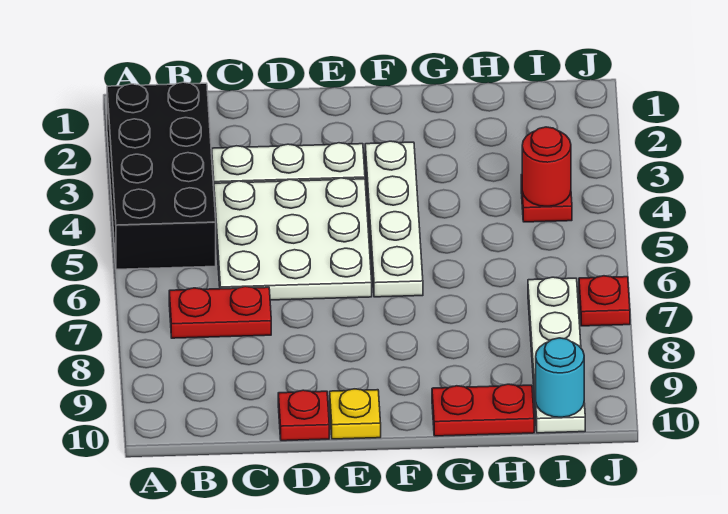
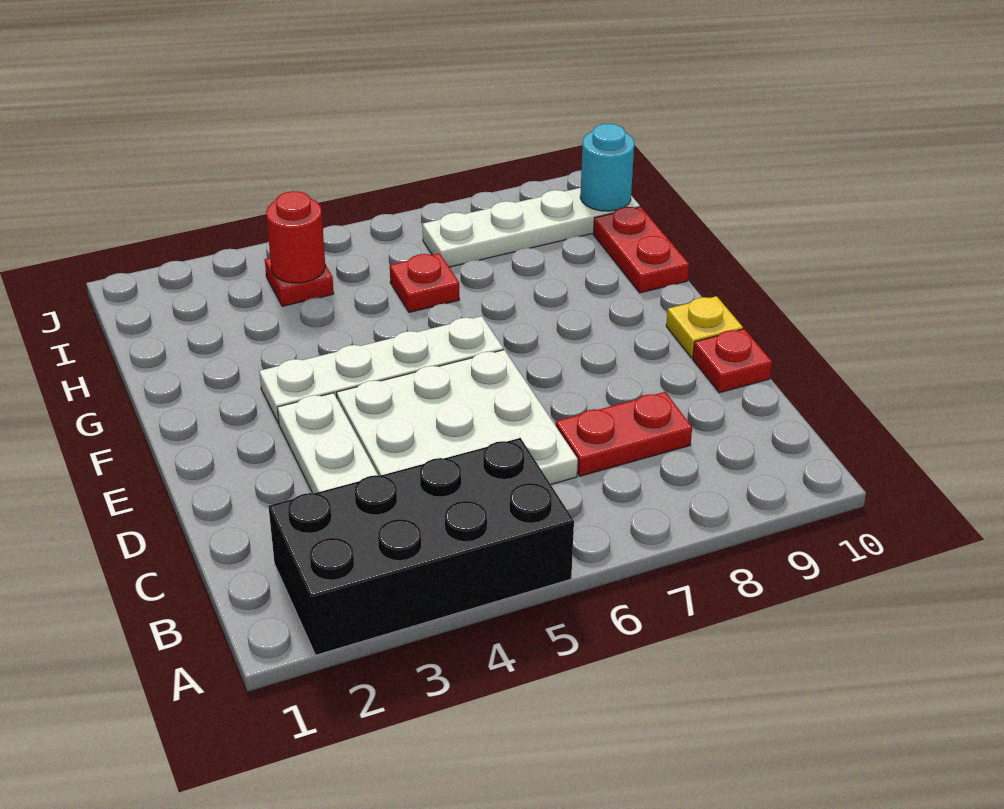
red plate B7:C7 level 1 -> red plate C7:C8 level 1
red plate J7 level 1 -> red plate H6 level 1

